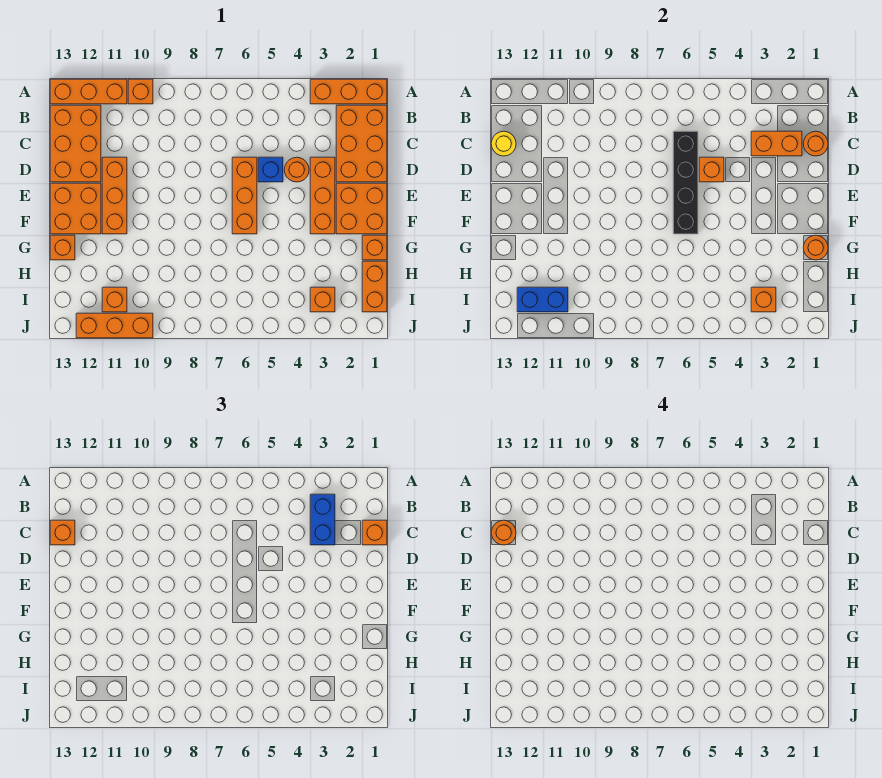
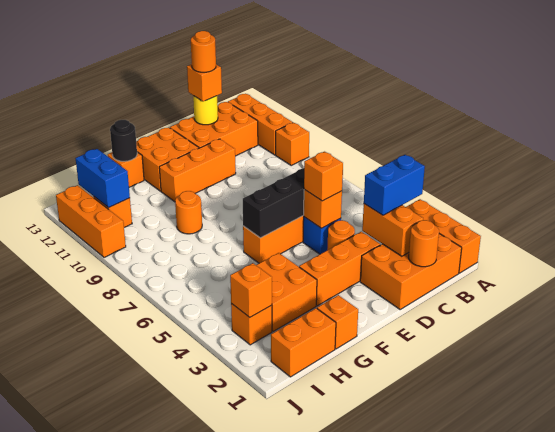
orange brick C1 level 3 -> orange brick D5 level 3
orange brick E1:F2 level 1 -> orange brick G3:H4 level 1
orange round brick G1 level 2 -> orange round brick G9 level 1
none -> black round brick G13 level 2

